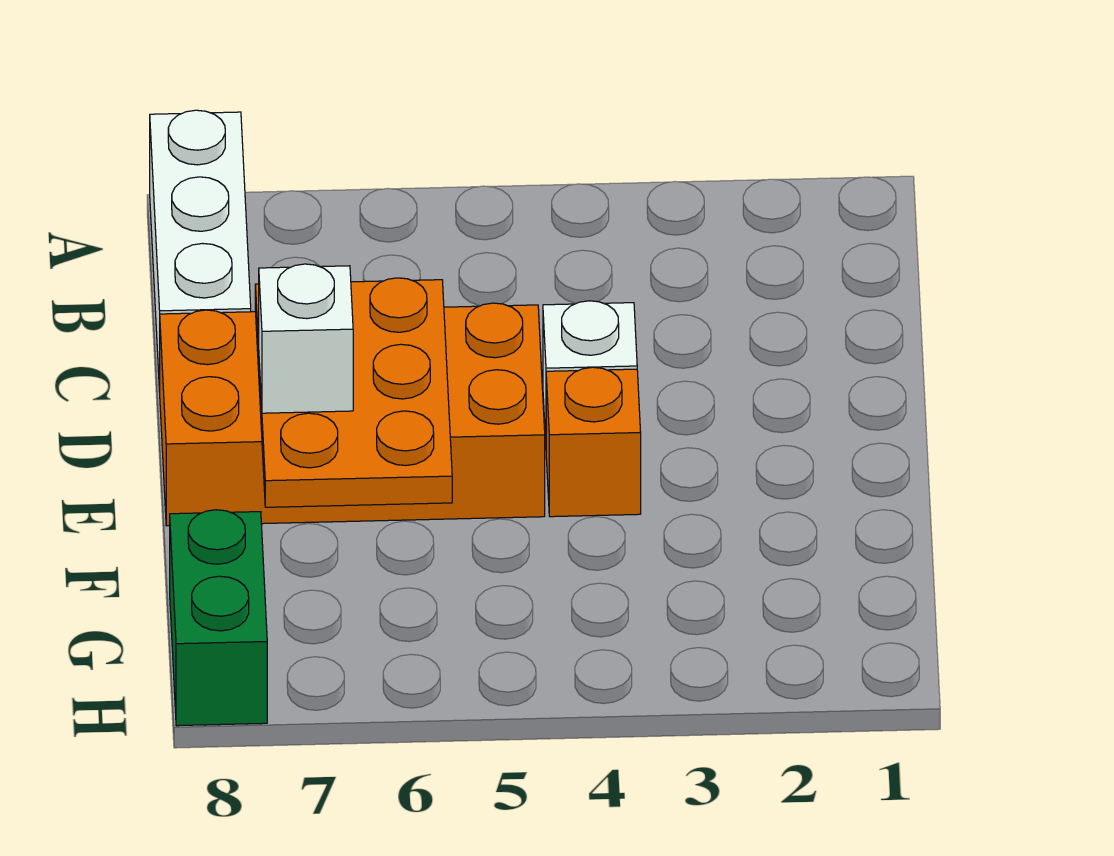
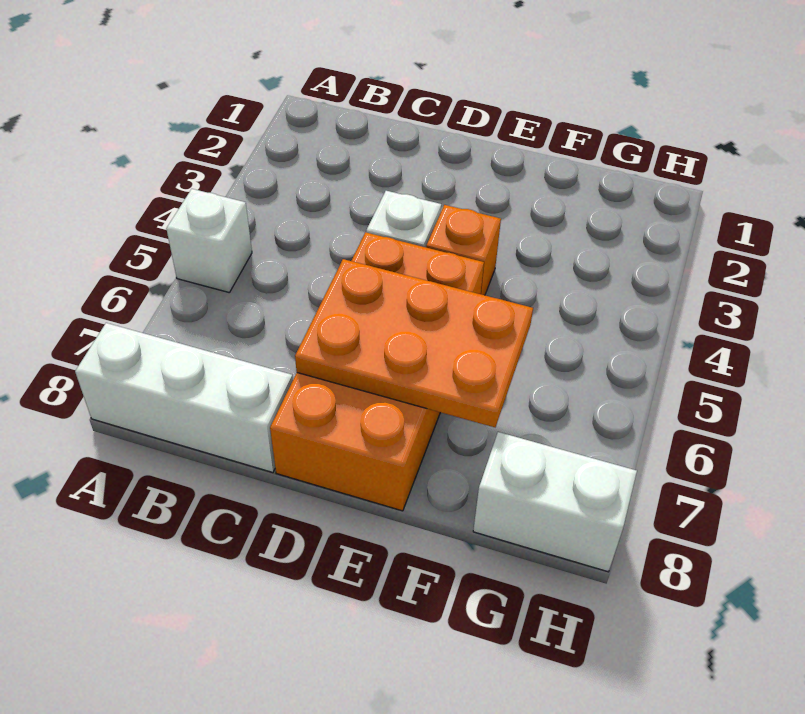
white brick E7 level 3 -> white brick A5 level 1
green brick G8:H8 level 1 -> white brick G8:H8 level 1

